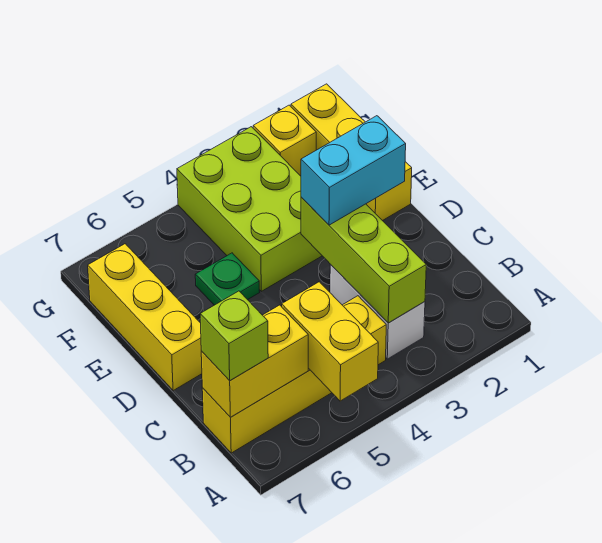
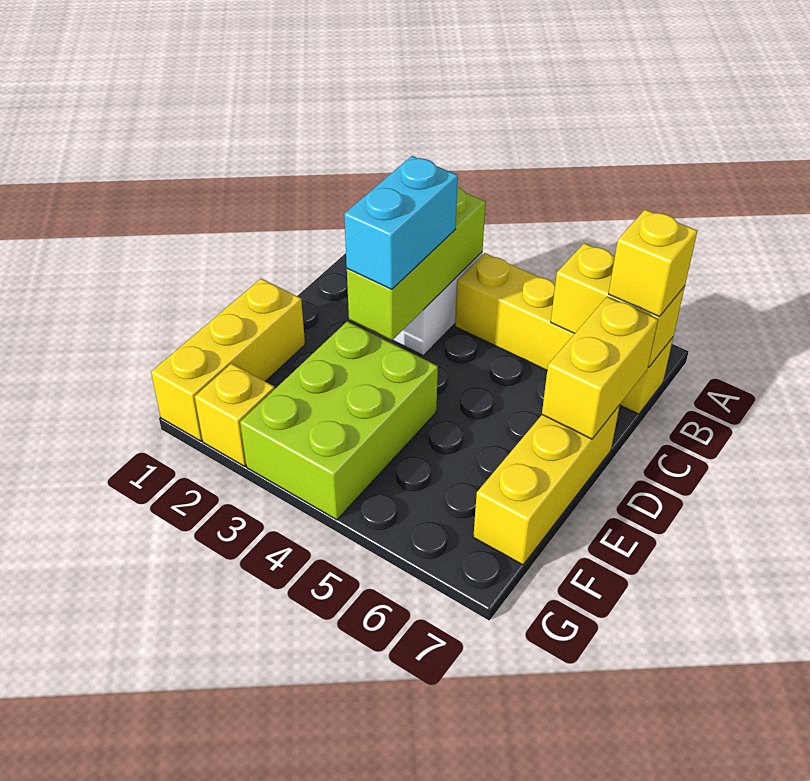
yellow brick A5:B5 level 2 -> yellow brick C7:D7 level 2
lime brick B7 level 3 -> yellow brick B7 level 3
cyan brick D2:D3 level 3 -> cyan brick C3:D3 level 3
green plate E5 level 1 -> none

